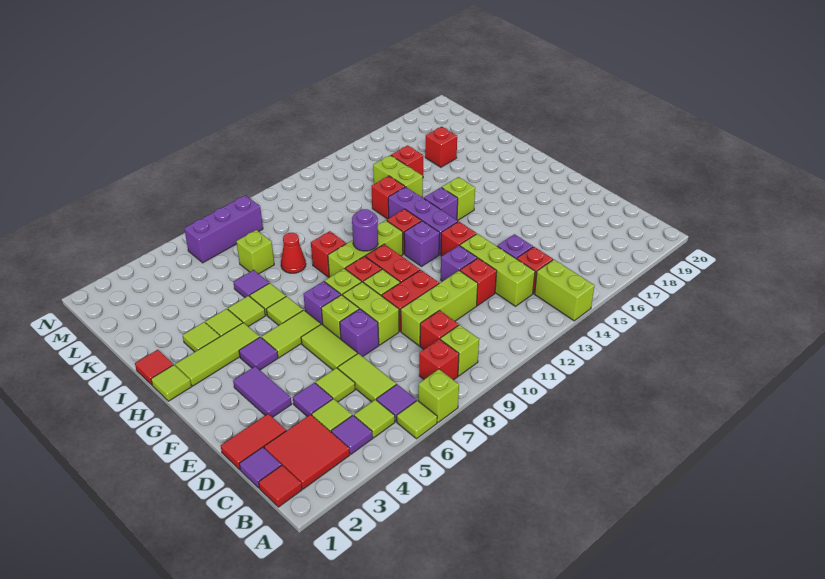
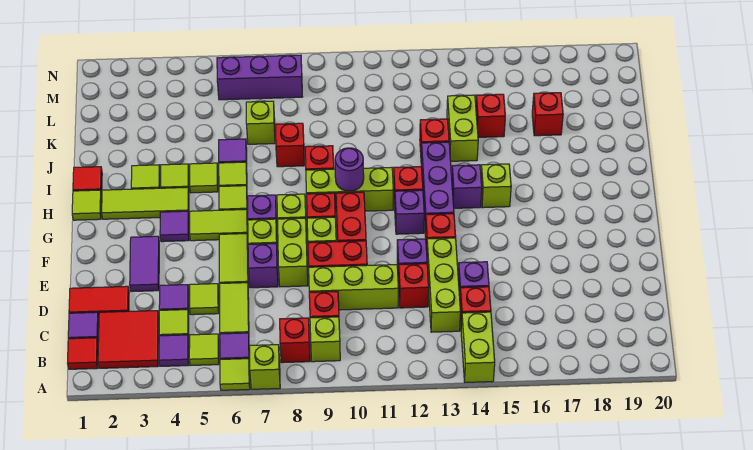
red cone J8 level 1 -> red brick J8 level 1

